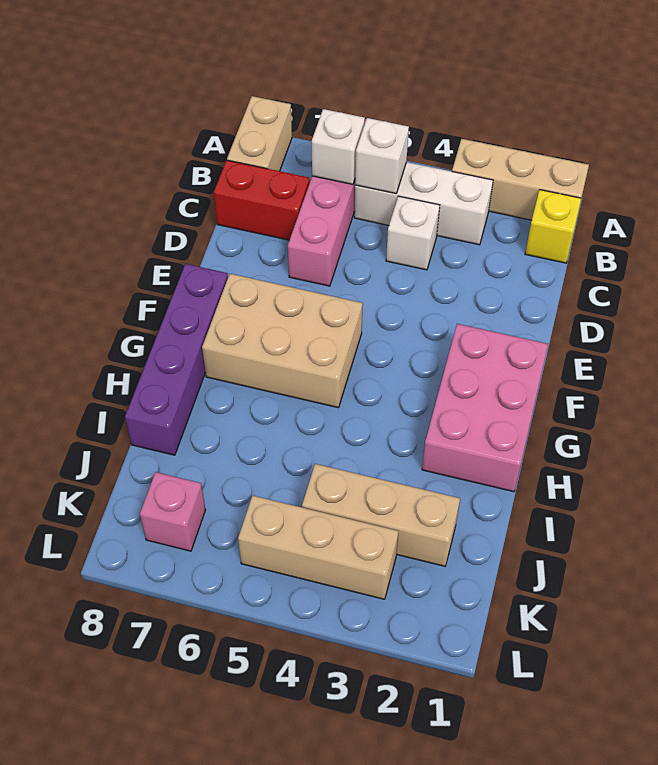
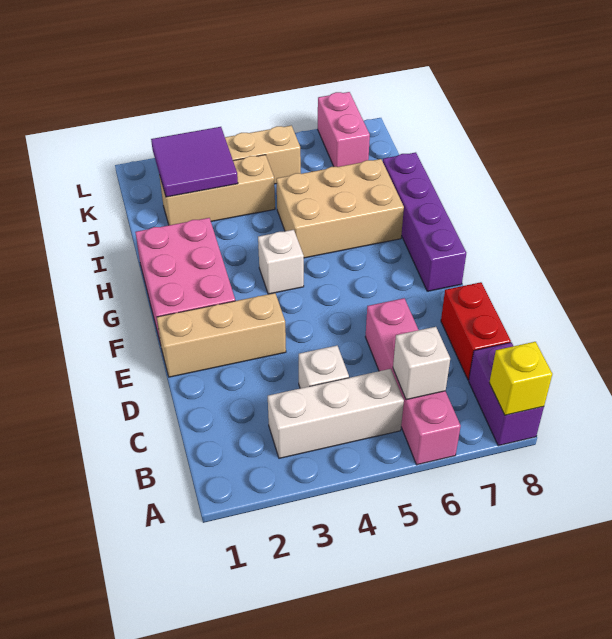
tan brick A1:A3 level 1 -> tan brick E1:E3 level 1
tan brick A8:B8 level 1 -> purple brick A8:B8 level 1
yellow brick B1 level 1 -> yellow brick A8 level 2
white brick B5 level 2 -> white brick G4 level 1
red brick C7:C8 level 1 -> red brick C8:D8 level 1
tan brick F5:G7 level 1 -> tan brick H5:I7 level 1
none -> purple tile J2:K3 level 2
pink brick K7 level 1 -> pink brick K7:L7 level 1

